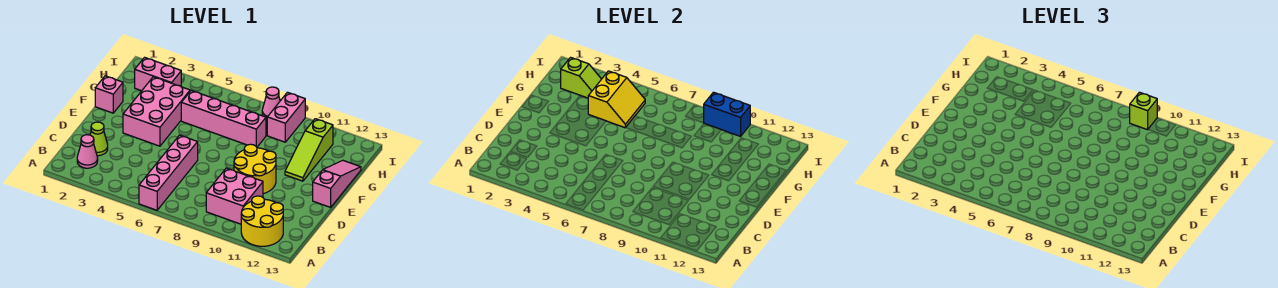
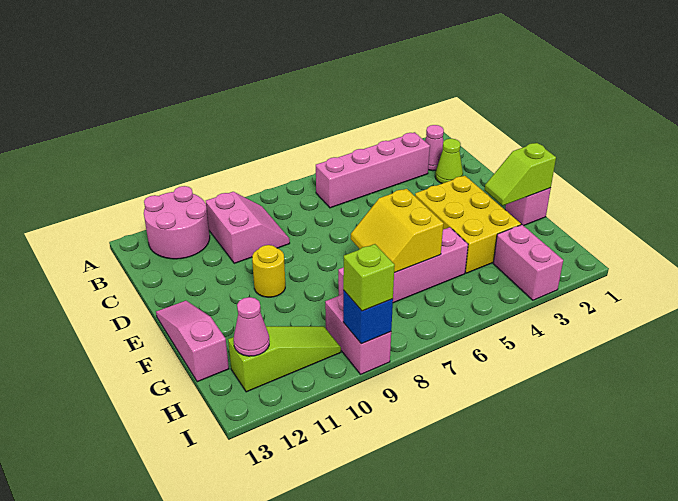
pink brick A6:D6 level 1 -> pink brick B3:B6 level 1
yellow round brick A11:B12 level 1 -> pink round brick A11:B12 level 1
pink brick B9:C10 level 1 -> pink slope B9:C10 level 1 top 10
yellow round brick D9:E10 level 1 -> yellow round brick E10 level 1
pink brick E3:G4 level 1 -> yellow brick E3:G4 level 1
pink slope E13:G13 level 1 top E -> pink slope E13:G13 level 1 top G
lime slope F11:H11 level 1 top H -> lime slope H10:H12 level 1 top 12
yellow slope G4:H5 level 2 top 4 -> yellow slope F6:G7 level 2 top 6
pink brick H2:H3 level 1 -> pink brick H3:I3 level 1
lime slope H2:H3 level 2 top 2 -> lime slope F1:F2 level 2 top 1
pink cone I8 level 1 -> pink cone H12 level 2
blue brick I9:I10 level 2 -> blue brick I9 level 2

